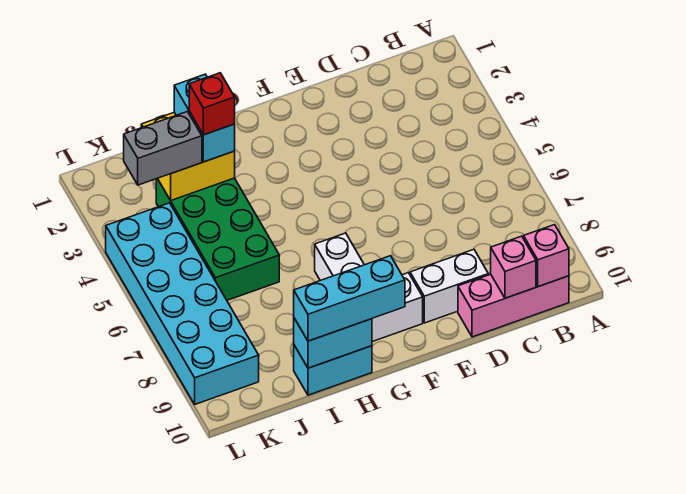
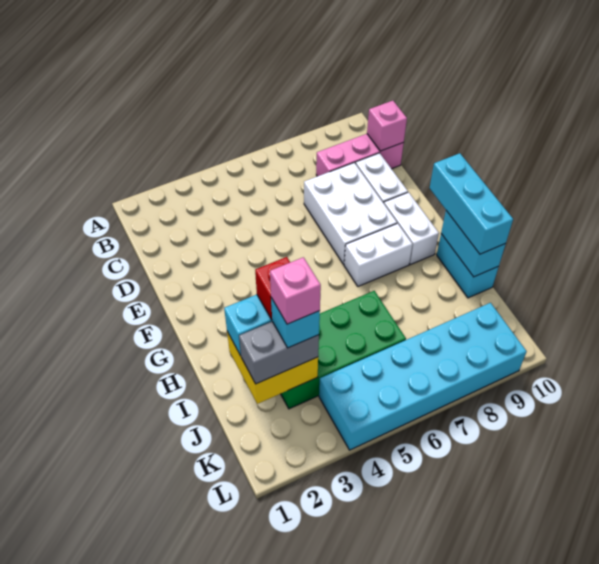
pink brick B10:D10 level 1 -> pink brick C8:C10 level 1
pink brick B10 level 2 -> pink brick J3 level 5
none -> white brick D7:F8 level 1
grey brick J3:K3 level 3 -> grey brick J2:J3 level 3
none -> cyan brick J3 level 4

